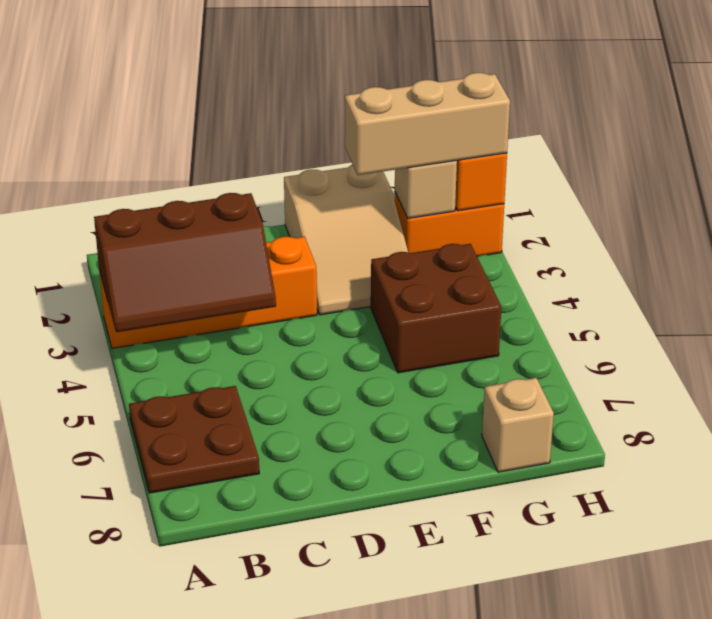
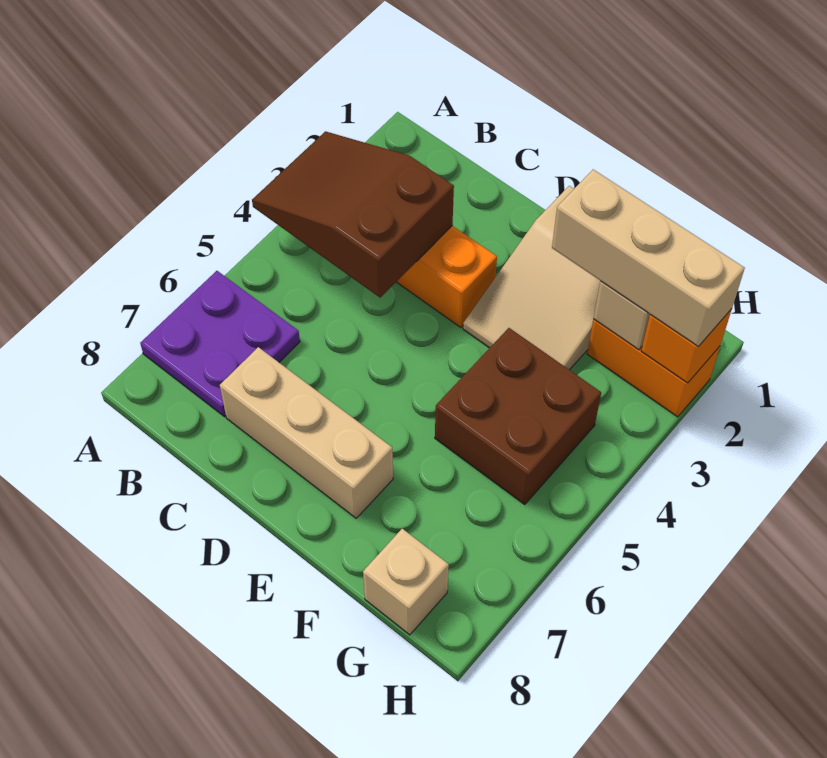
brown slope A3:C4 level 2 top 3 -> brown slope A3:C4 level 2 top C
brown plate A6:B7 level 1 -> purple plate A6:B7 level 1
none -> tan brick C7:E7 level 1

